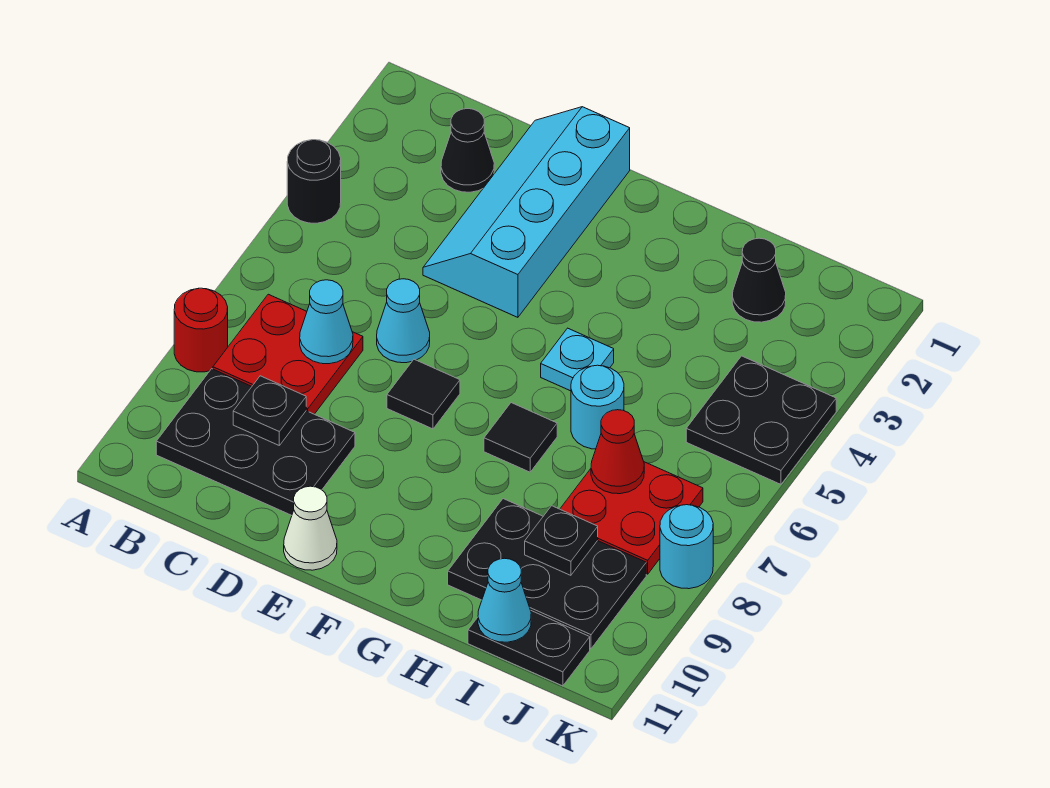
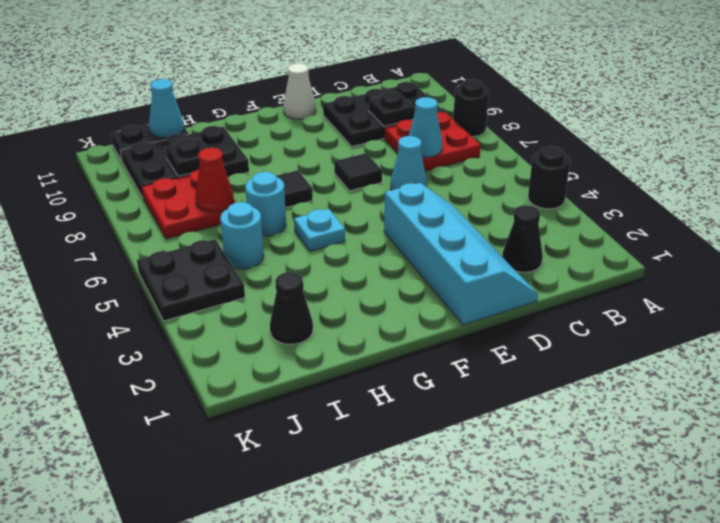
red round brick A8 level 1 -> black round brick A8 level 1
cyan round brick K8 level 1 -> cyan round brick I5 level 1

